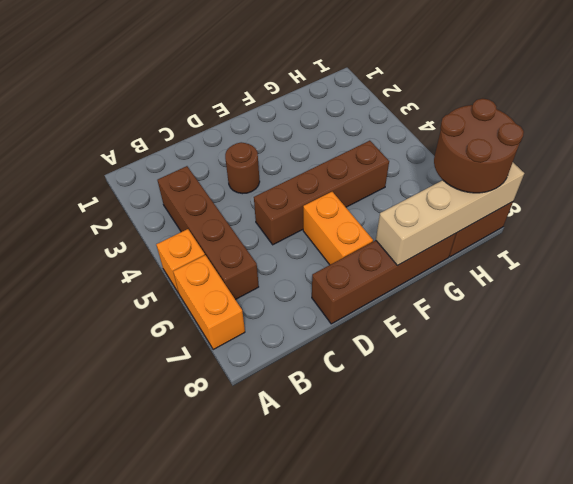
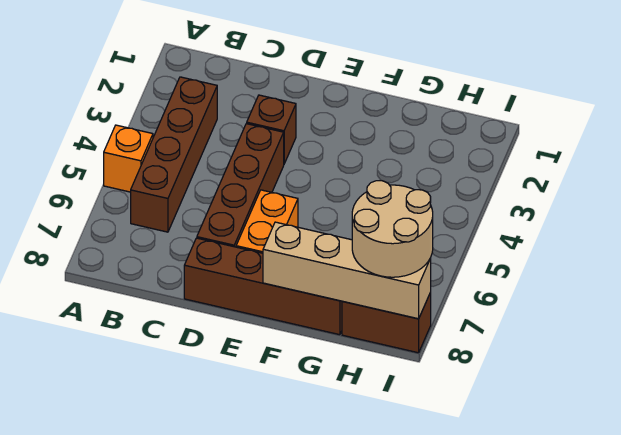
orange brick A6:A7 level 1 -> none
brown round brick D3 level 1 -> brown brick D3 level 1
brown brick D5:G5 level 1 -> brown brick D4:D7 level 1
brown round brick H7:I8 level 3 -> tan round brick H7:I8 level 3

